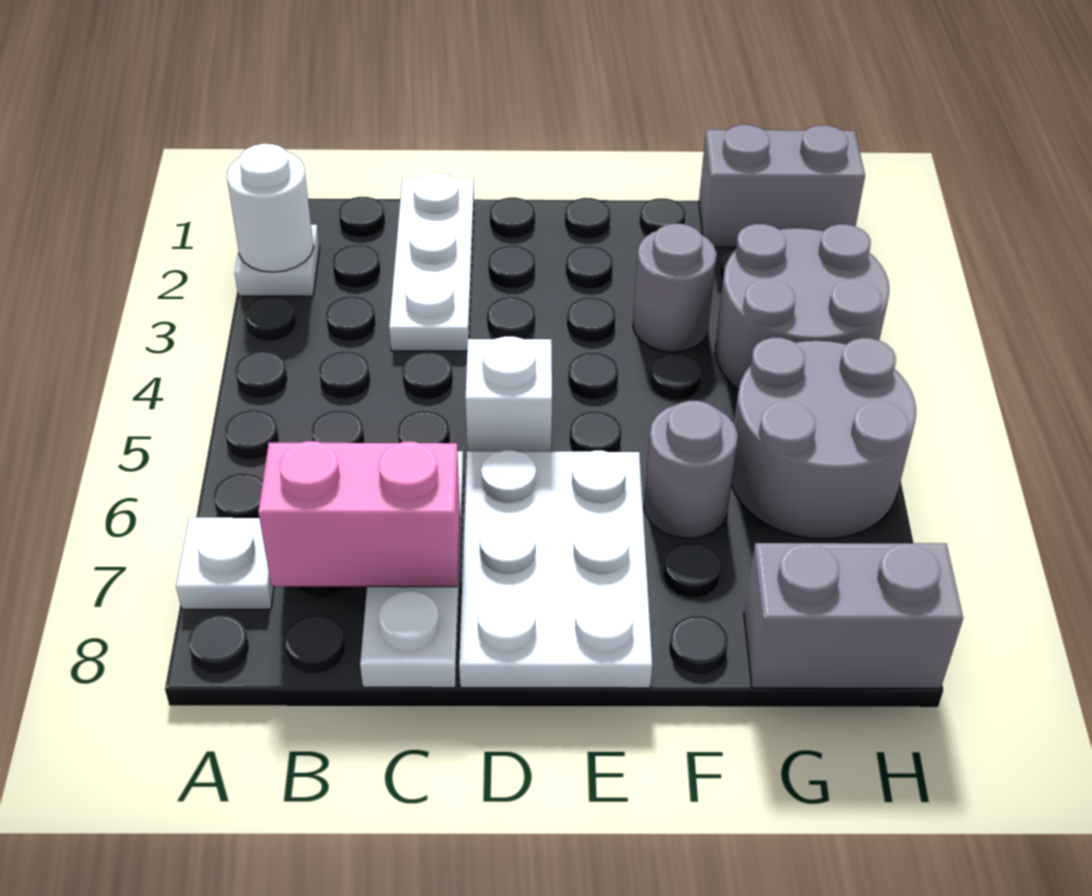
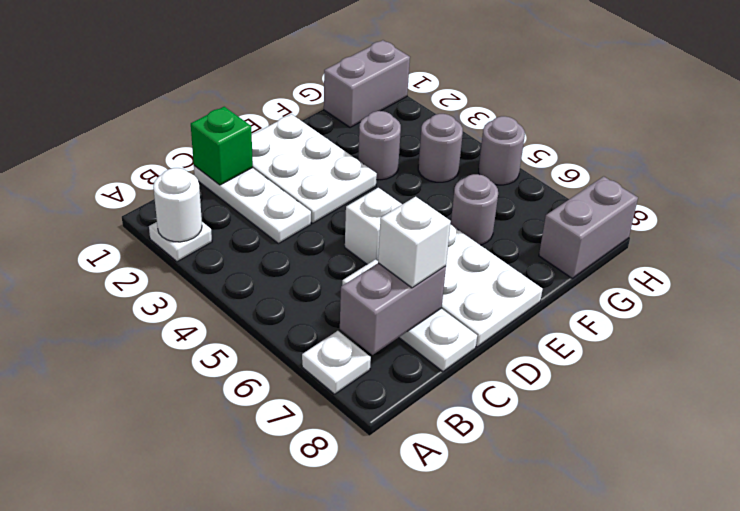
pink brick B7:C7 level 2 -> grey brick B7:C7 level 2
none -> green brick C1 level 2
none -> white brick C7 level 3
none -> white plate D1:E3 level 1
grey round brick G3:H4 level 1 -> grey round brick G4 level 1
grey round brick G5:H6 level 1 -> grey round brick H5 level 1

